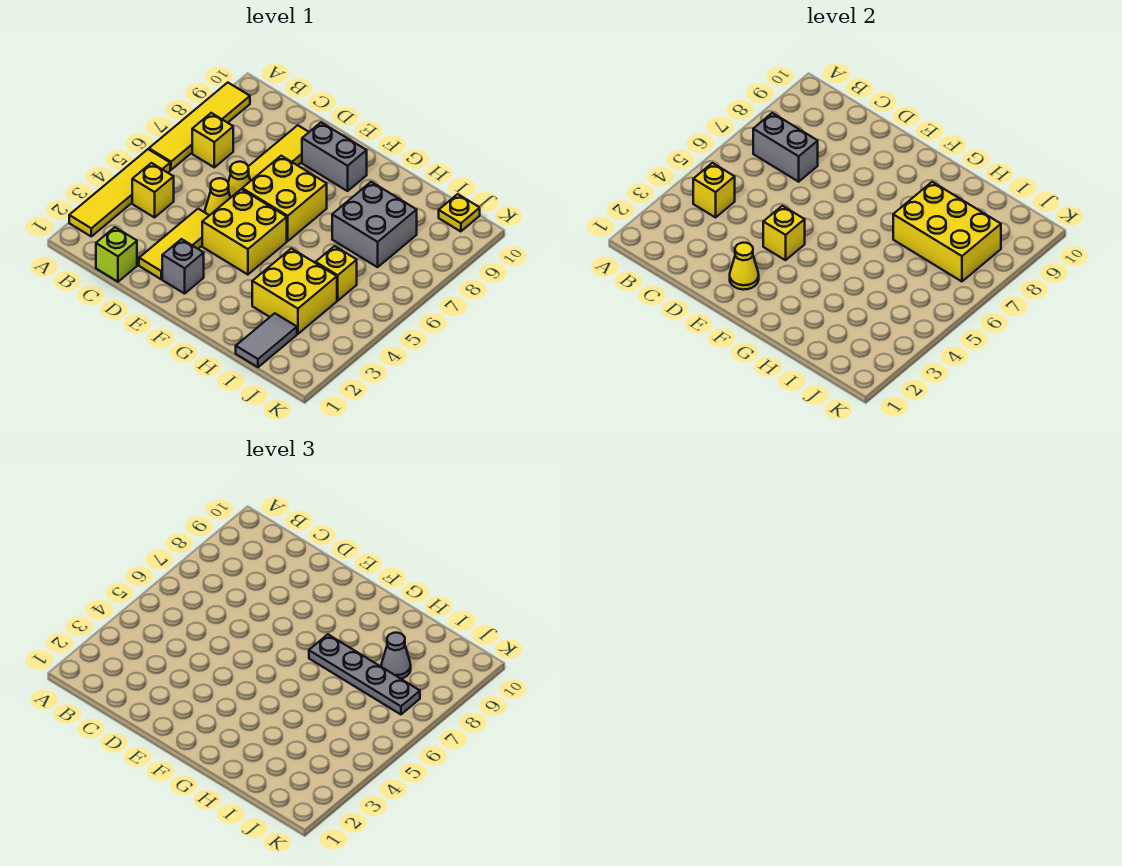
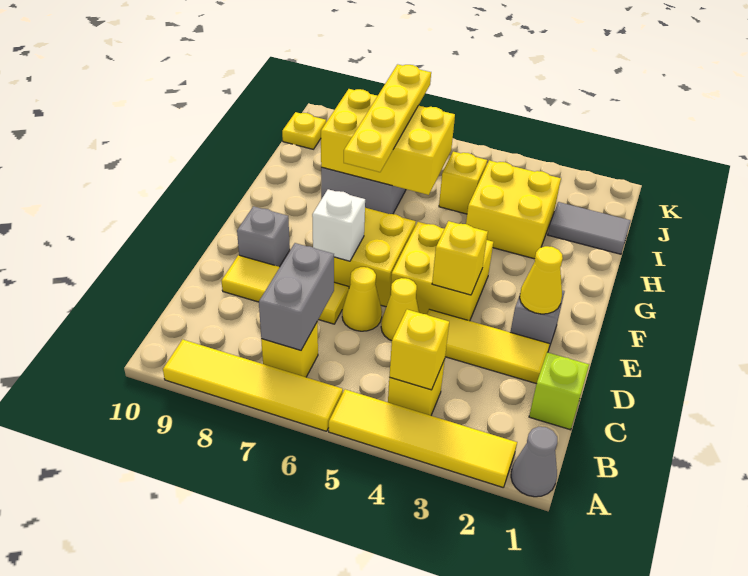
none -> white brick E7 level 2
grey brick E9:F9 level 1 -> grey brick E9 level 1
grey plate G7:J7 level 3 -> yellow plate G7:J7 level 3
yellow brick H7:J8 level 2 -> yellow brick H6:I8 level 2
grey cone I8 level 3 -> grey cone A1 level 1

